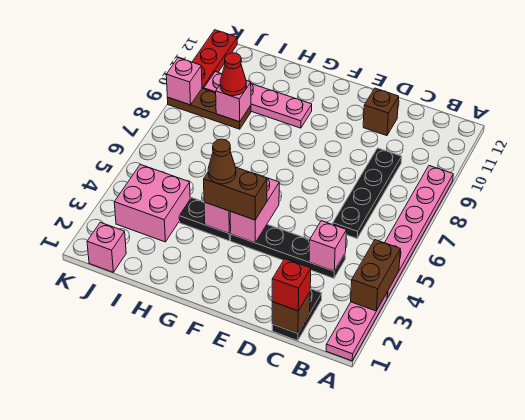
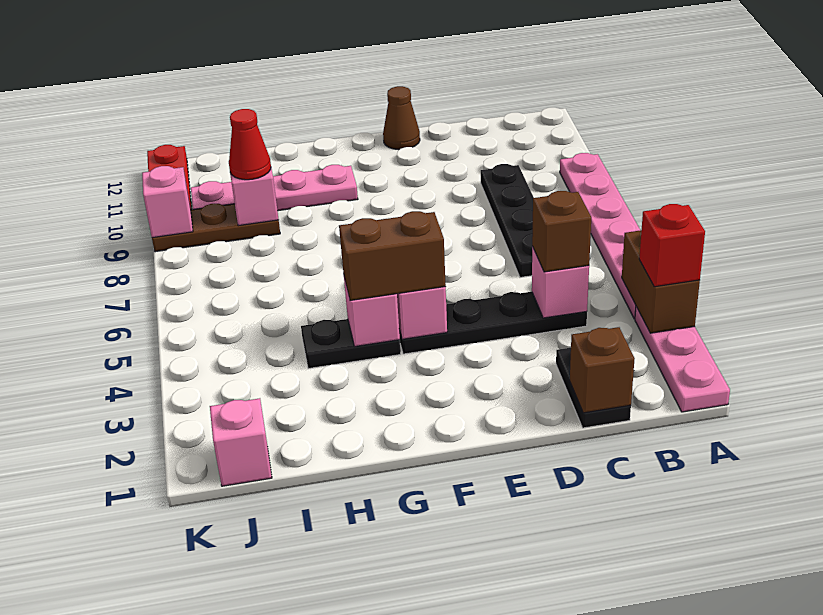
red brick C1 level 3 -> red brick A3 level 3
brown brick D11 level 1 -> brown brick C4 level 3
brown cone G4 level 4 -> brown cone E12 level 1
pink brick I3:J4 level 1 -> none

